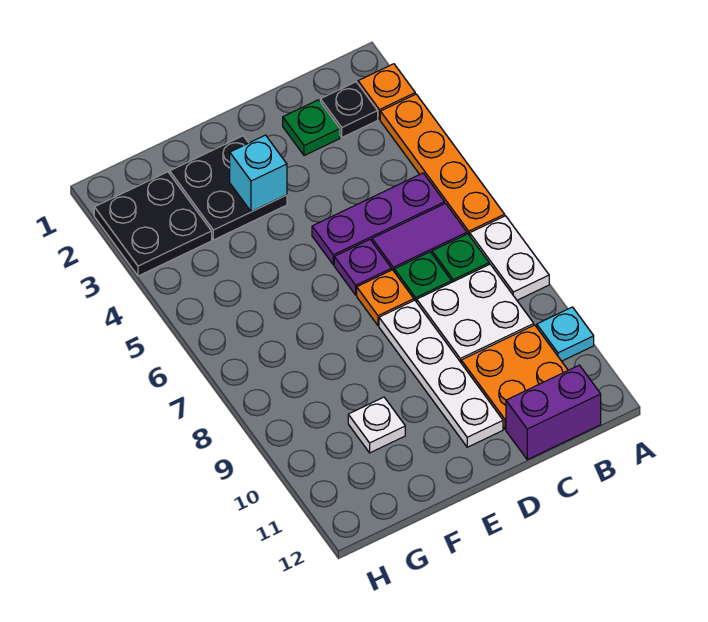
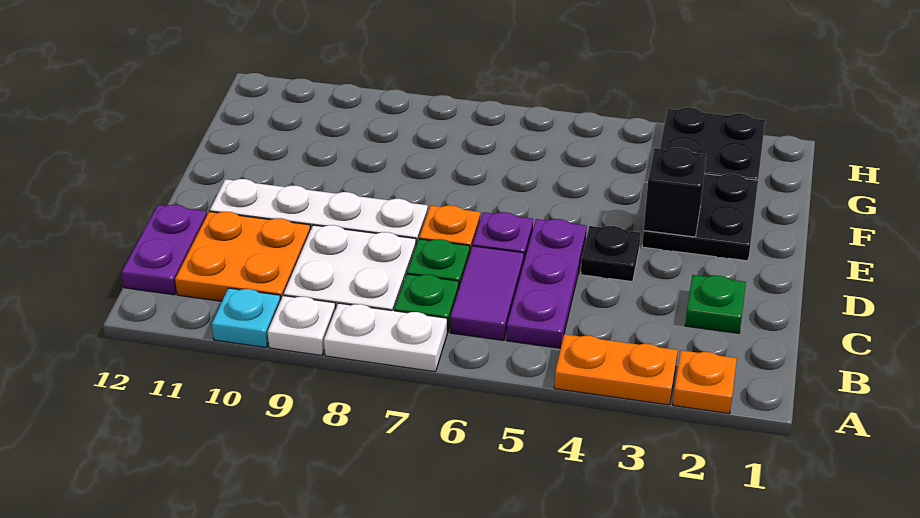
orange plate A3:A6 level 1 -> orange plate A3:A4 level 1
black plate B2 level 1 -> black plate D4 level 1
purple brick B12:C12 level 1 -> purple plate B12:C12 level 1
cyan brick E3 level 2 -> black brick E3 level 2
white plate F10 level 1 -> white plate A9 level 1

